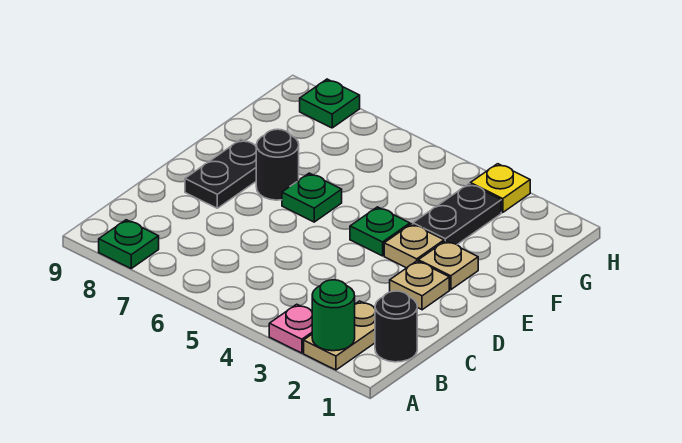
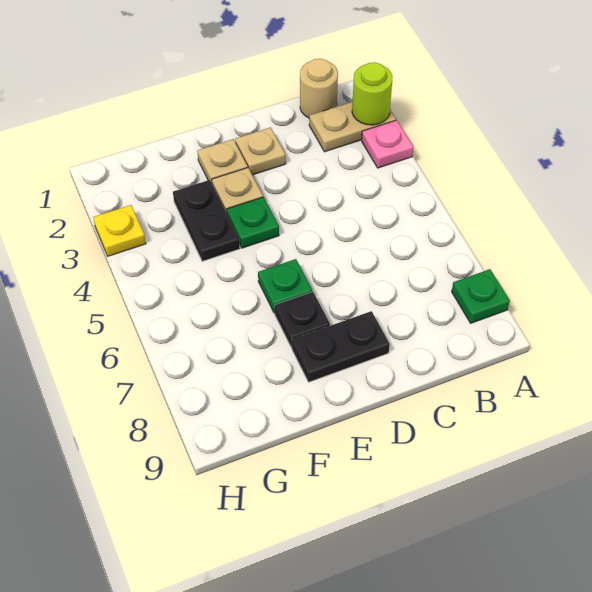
green round brick A2 level 2 -> lime round brick A2 level 2
black round brick B1 level 1 -> tan round brick B1 level 1
black round brick E7 level 1 -> black plate E7 level 1
black plate F3:G3 level 1 -> black plate F3:F4 level 1
green plate H8 level 1 -> none

